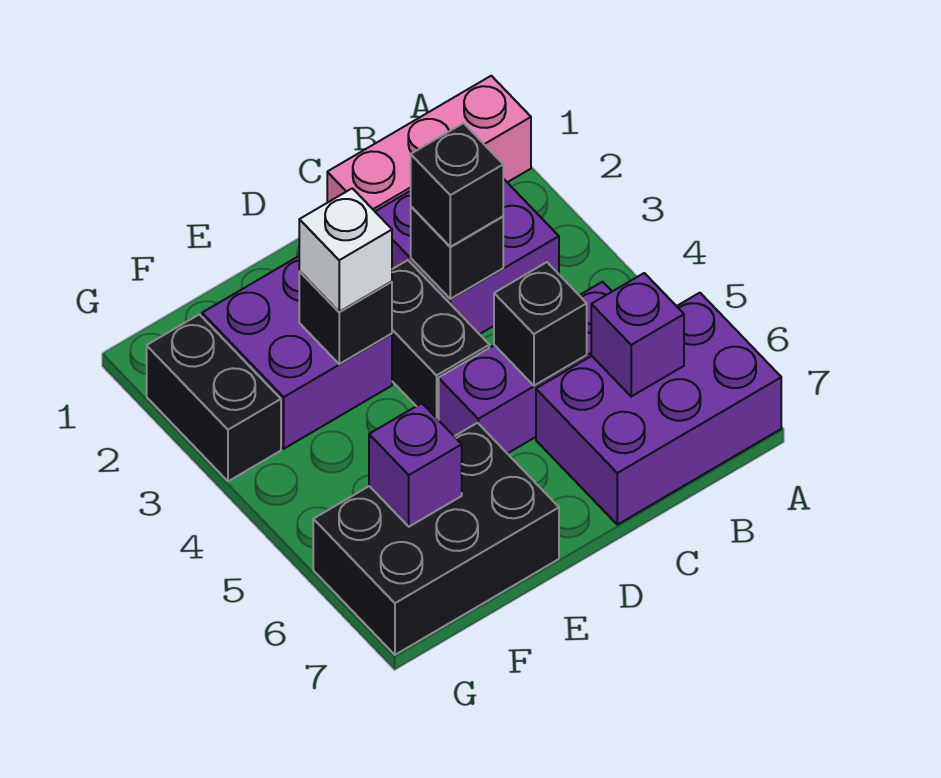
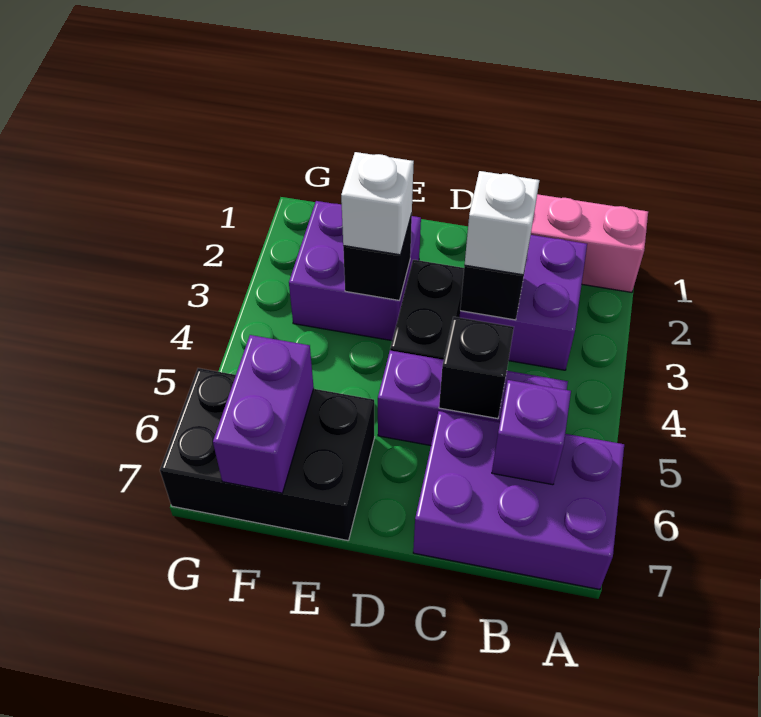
black brick C3 level 3 -> white brick C3 level 3
purple brick F6 level 2 -> purple brick F6:F7 level 2
black brick G2:G3 level 1 -> none

